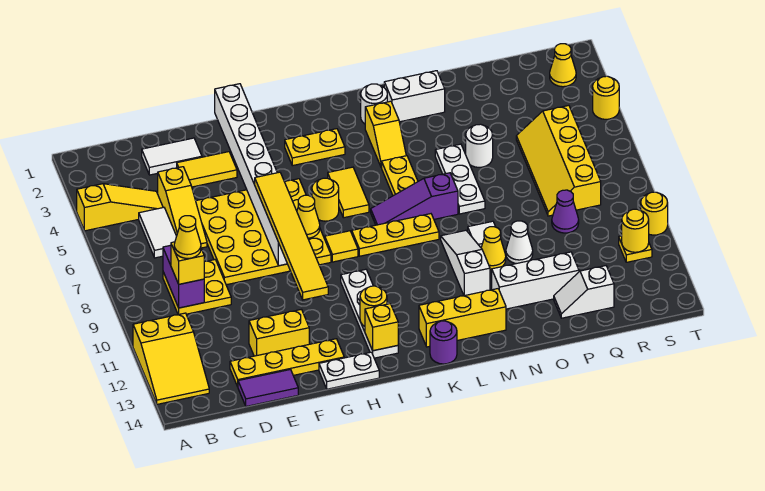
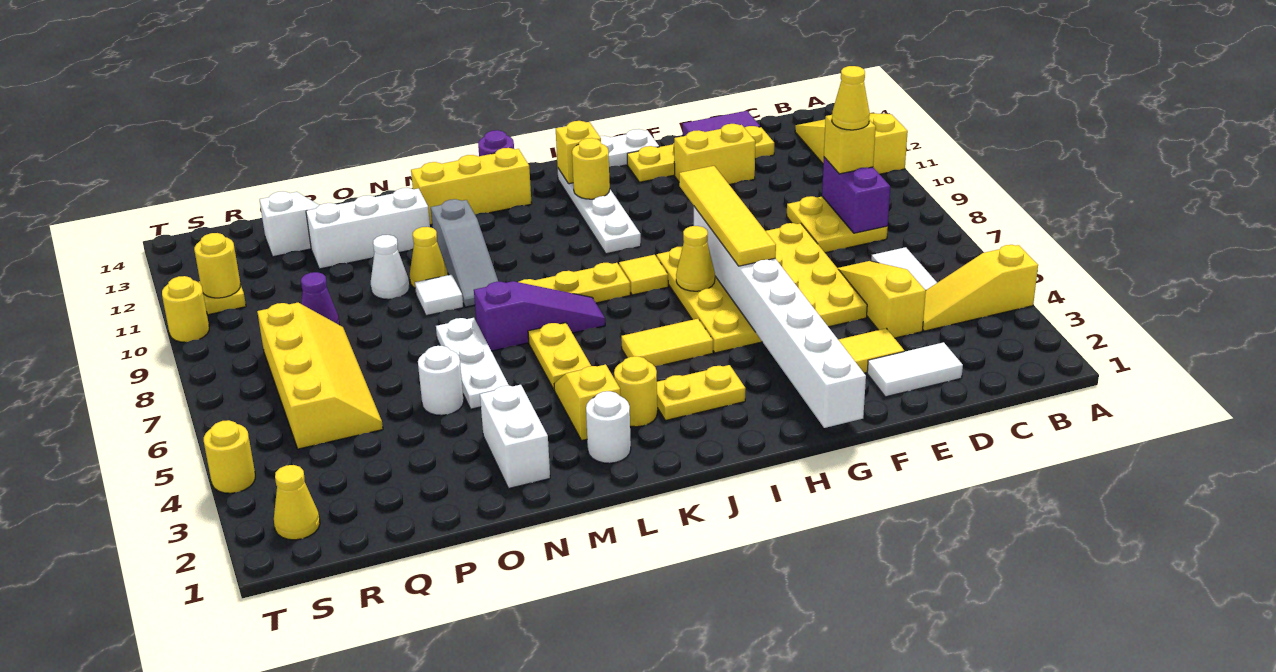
yellow tile G6:G11 level 3 -> yellow tile G6:G9 level 3
yellow round brick I6 level 1 -> yellow round brick K3 level 1
yellow tile J5:J6 level 1 -> yellow tile I5:J5 level 1
white brick M2:N2 level 1 -> white brick N2:N3 level 1
white slope M9:M11 level 1 top 11 -> grey slope M9:M11 level 1 top 11

